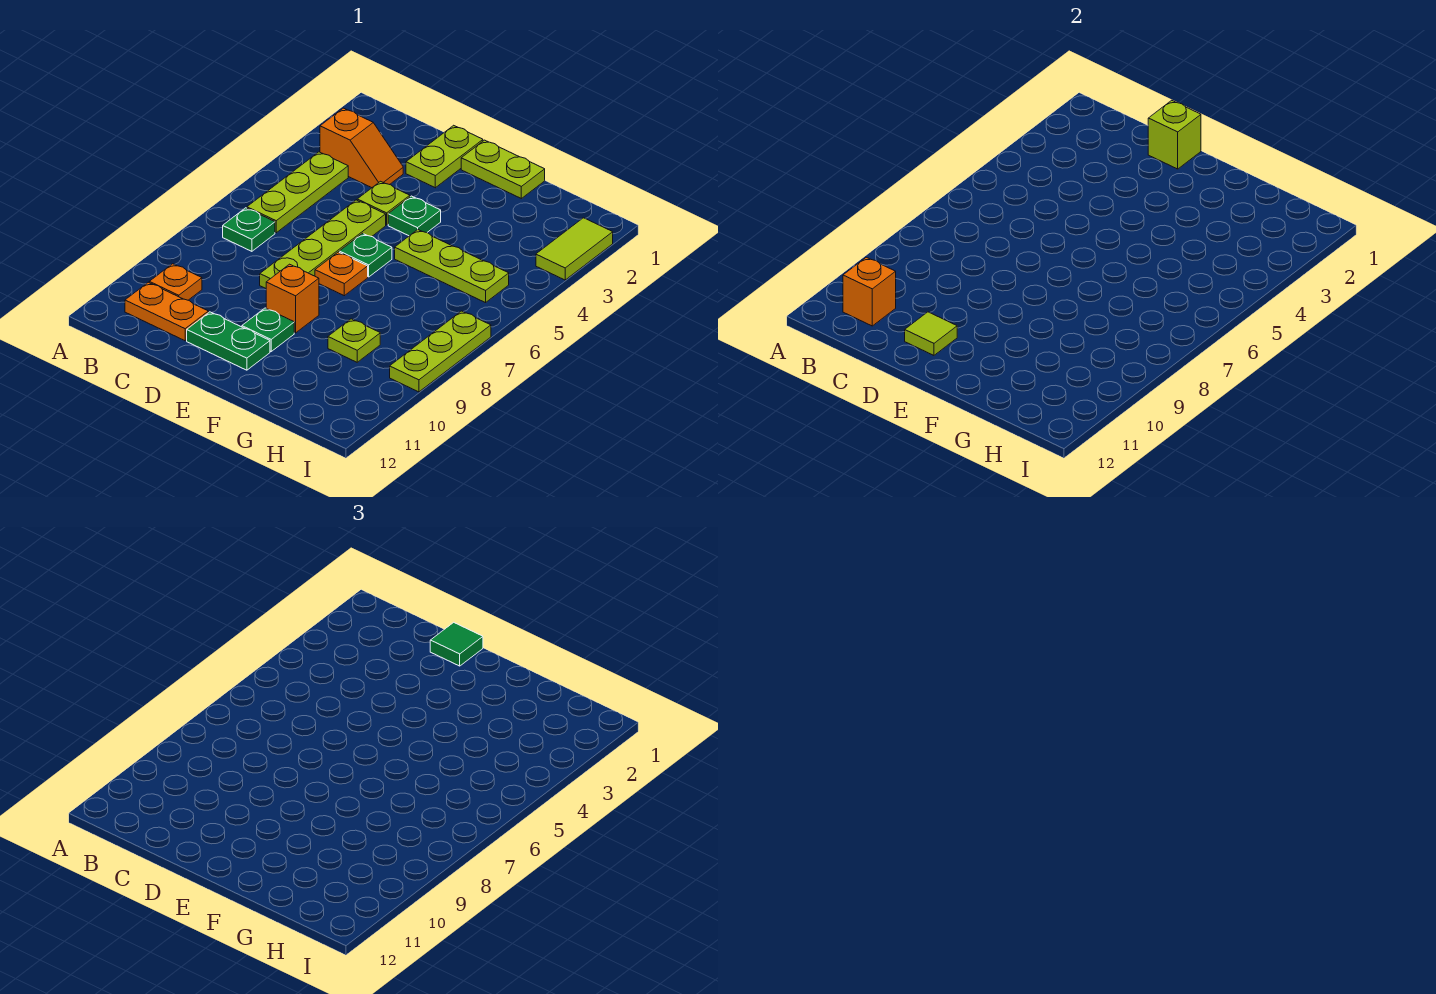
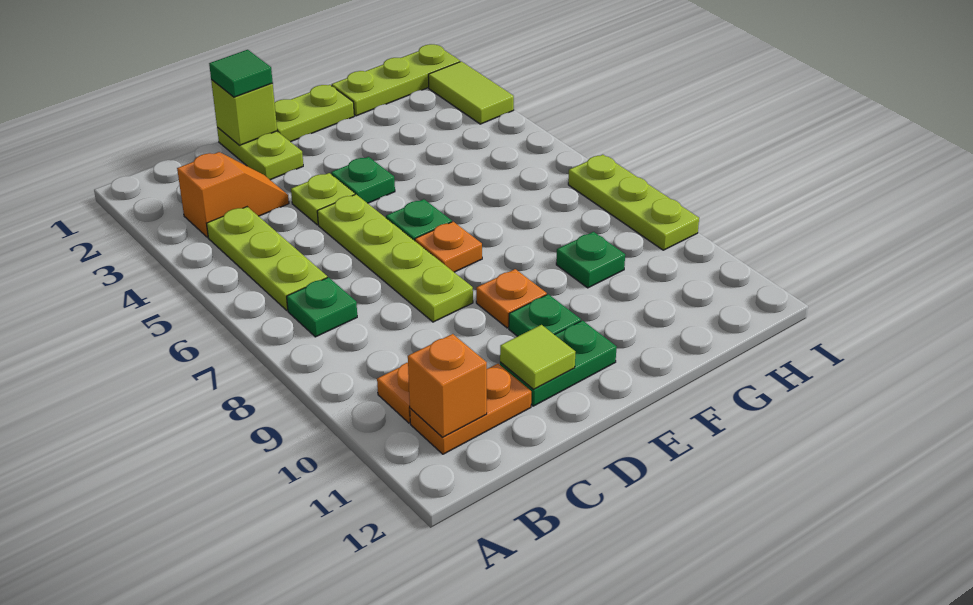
orange brick E9 level 1 -> orange plate E9 level 1
lime plate F5:H5 level 1 -> lime plate G1:I1 level 1
lime plate G9 level 1 -> green plate G9 level 1

